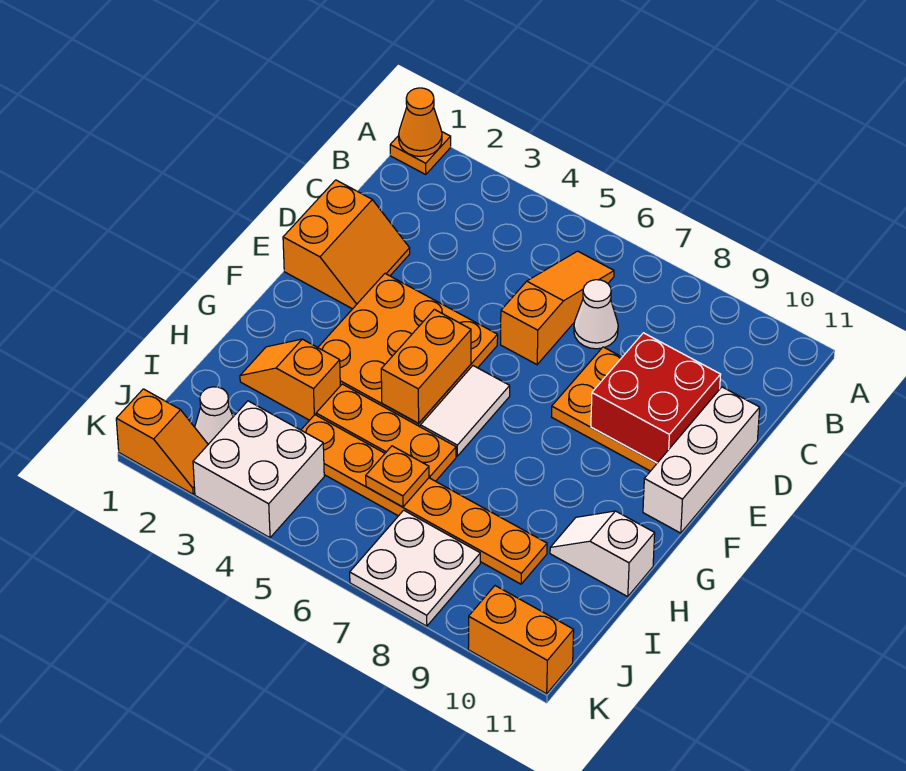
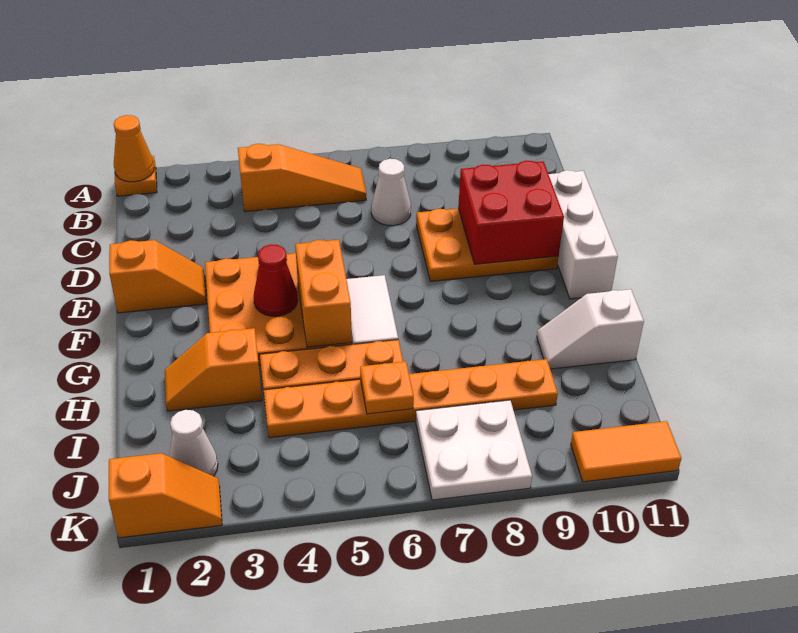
orange slope B6:D6 level 1 top D -> orange slope B4:B6 level 1 top 4
orange slope D1:E2 level 1 top 1 -> orange slope E1:E2 level 1 top 1
none -> red cone F4 level 2
white brick J3:K4 level 1 -> none
orange brick K10:K11 level 1 -> orange tile K10:K11 level 1

